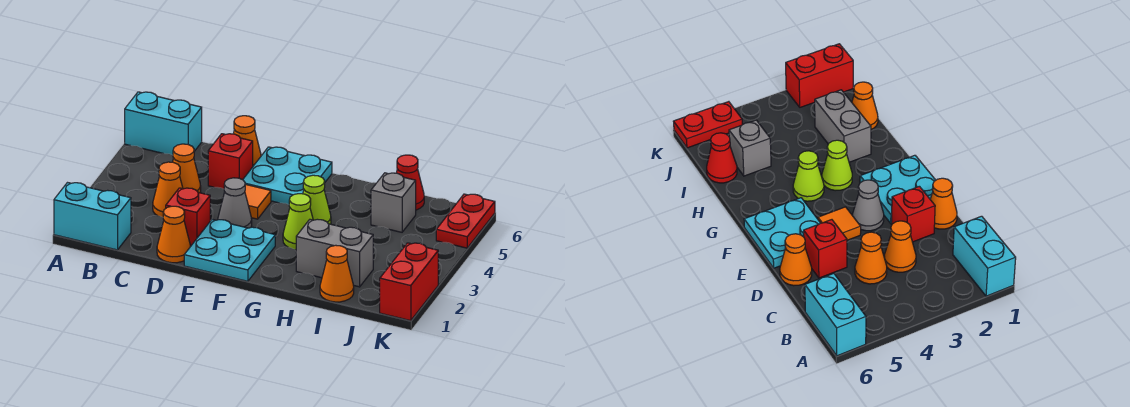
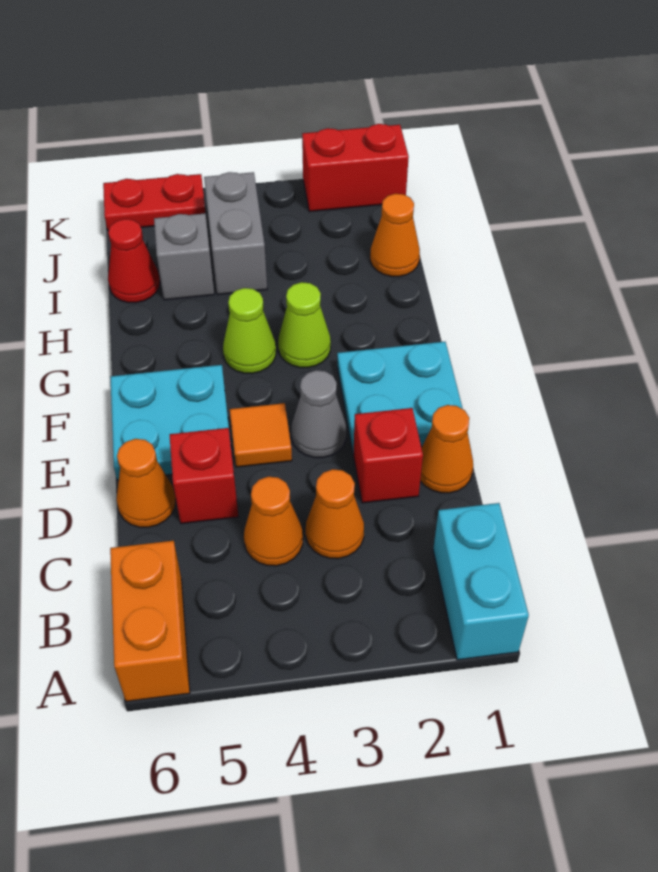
cyan brick A6:B6 level 1 -> orange brick A6:B6 level 1
grey brick H2:I2 level 1 -> grey brick I4:J4 level 1

